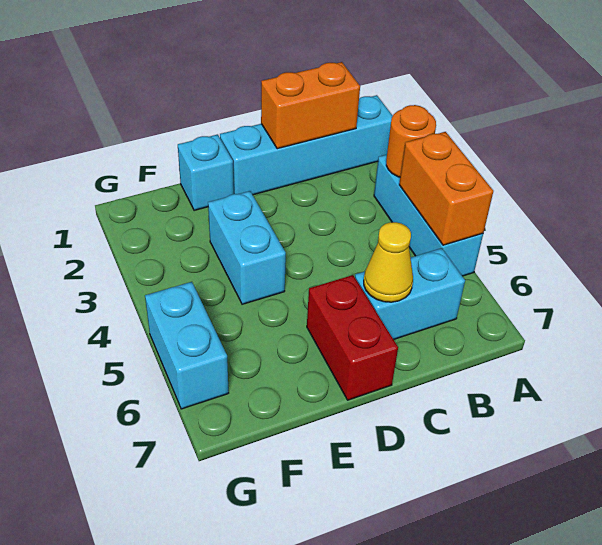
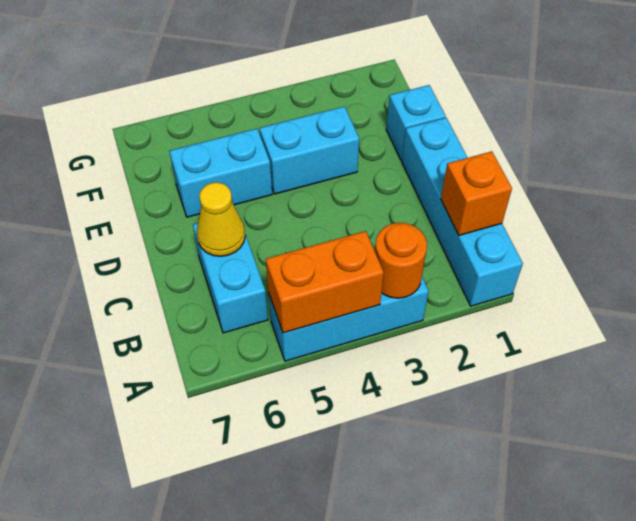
orange brick B1:C1 level 2 -> orange brick B1 level 2
red brick D6:D7 level 1 -> none
cyan brick G5:G6 level 1 -> cyan brick E5:E6 level 1

